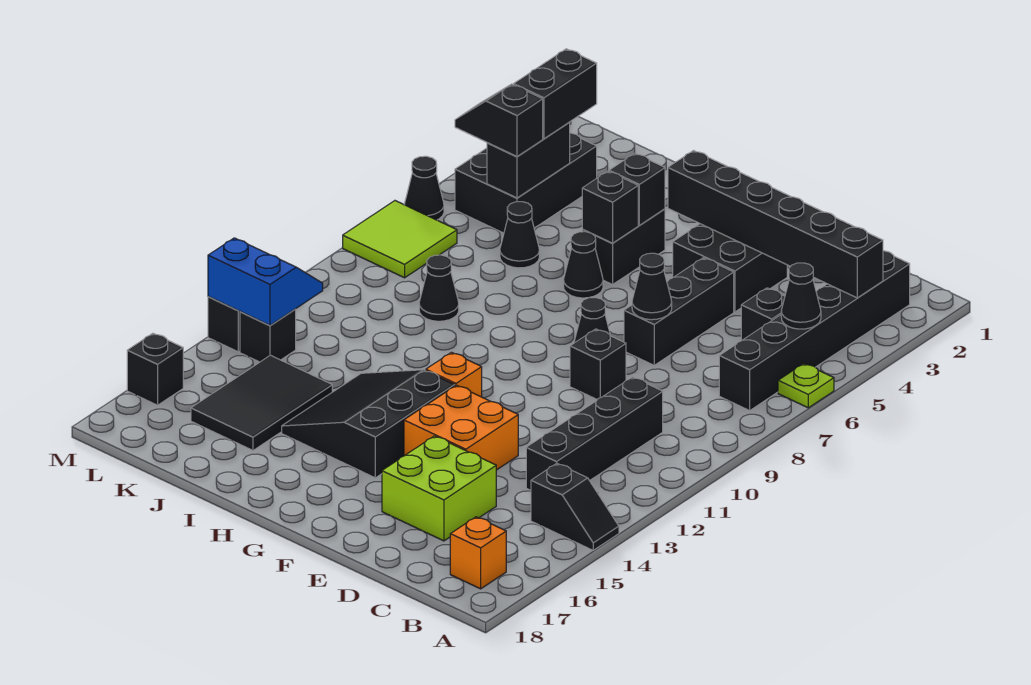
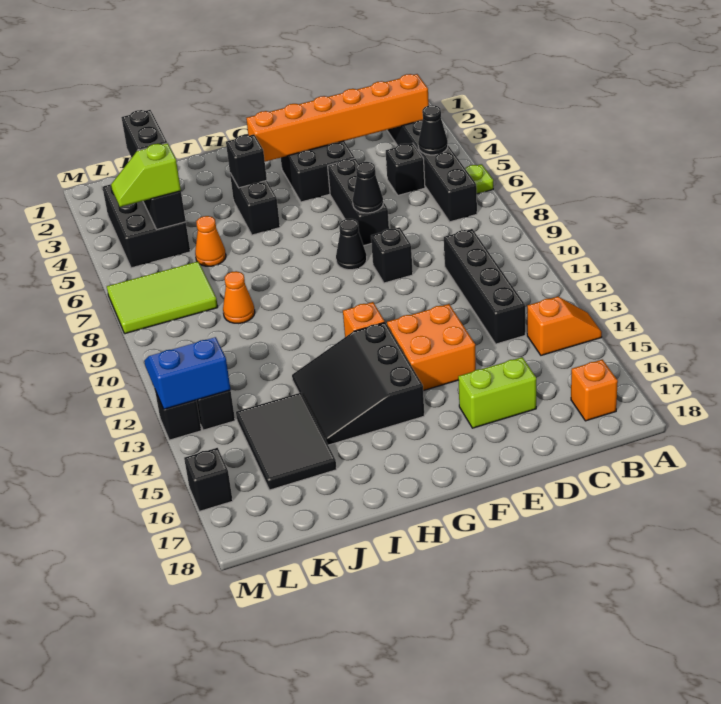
black slope A14:B14 level 1 top B -> orange slope A14:B14 level 1 top B
black brick B3:G3 level 2 -> orange brick B3:G3 level 2
lime brick D15:E16 level 1 -> lime brick D16:E16 level 1
black brick H5 level 2 -> none
black cone H6 level 1 -> none
black cone J6 level 1 -> orange cone J6 level 1
black cone J9 level 1 -> orange cone J9 level 1
black slope K5:L5 level 3 top K -> lime slope K5:L5 level 3 top K
lime tile L7:M8 level 1 -> lime tile K7:M8 level 1
black cone M6 level 1 -> none

